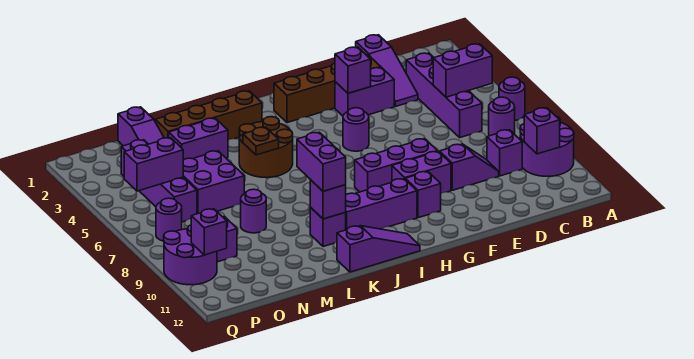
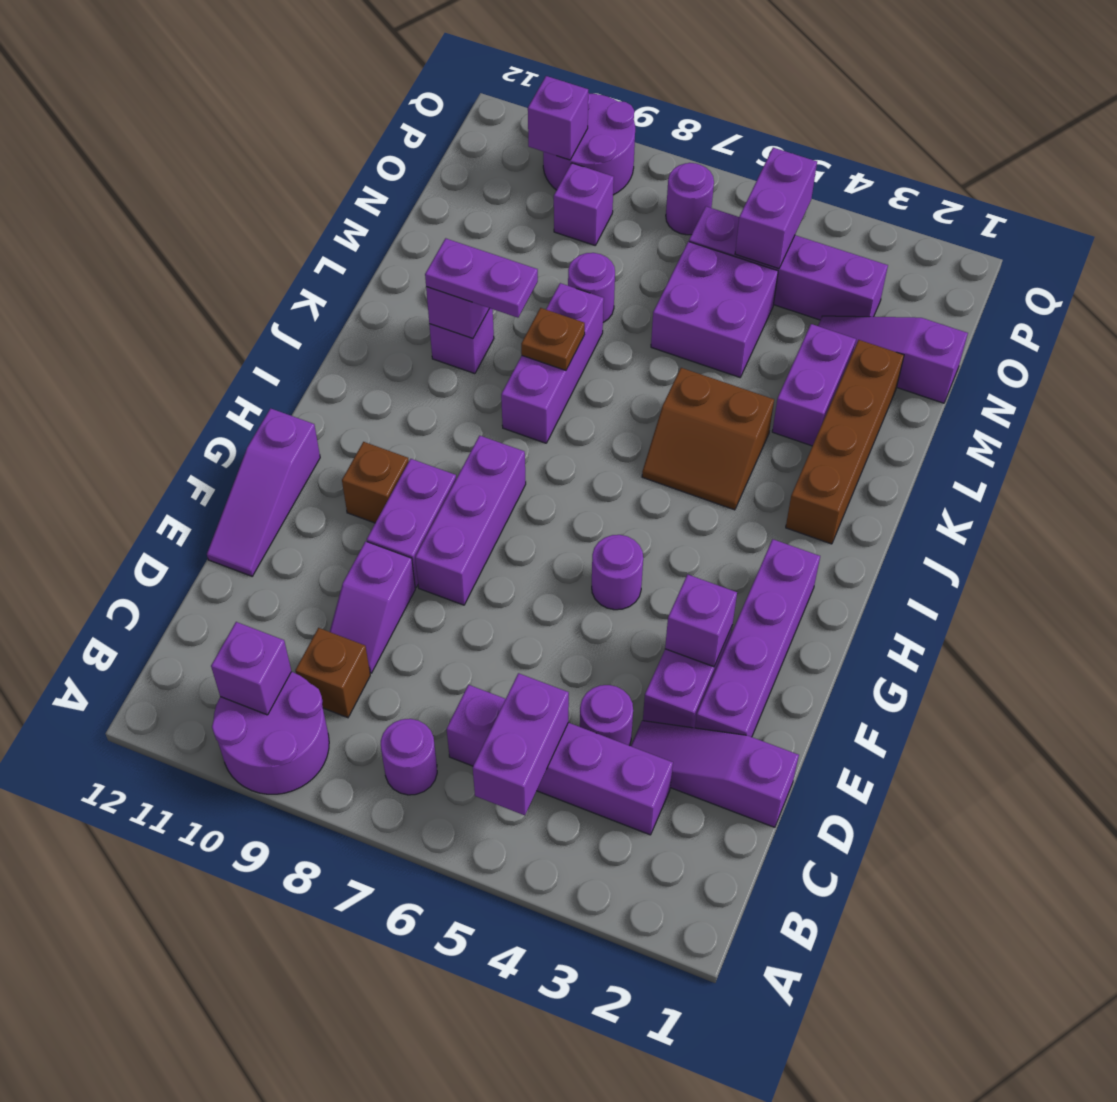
purple round brick A6 level 1 -> purple round brick D4 level 1
purple brick C9 level 1 -> brown brick C9 level 1
brown brick E2:H2 level 1 -> purple brick E2:H2 level 1
purple brick G10 level 1 -> brown brick G10 level 1
purple brick H10:J10 level 1 -> purple brick J8:L8 level 1
purple slope I12:K12 level 1 top K -> purple slope E12:G12 level 1 top G
brown round brick J4:K5 level 1 -> brown slope J4:K5 level 1 top K
brown plate K5 level 2 -> brown plate K8 level 2
purple brick K9:K10 level 3 -> purple plate K9:K10 level 3

